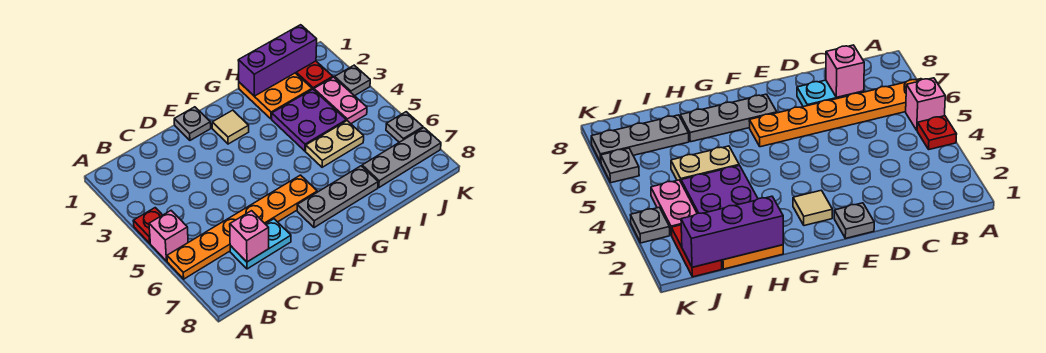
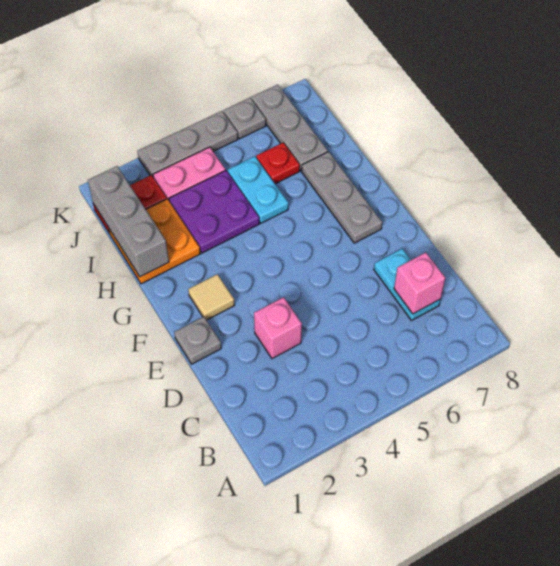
red plate A4 level 1 -> red plate I6 level 1
pink brick A5 level 1 -> pink brick D3 level 1
orange plate A6:F6 level 1 -> none
purple brick H1:J1 level 2 -> grey brick H1:J1 level 2
tan plate H5:I5 level 1 -> cyan plate H5:I5 level 1
grey plate K3 level 1 -> grey plate K3:K5 level 1

